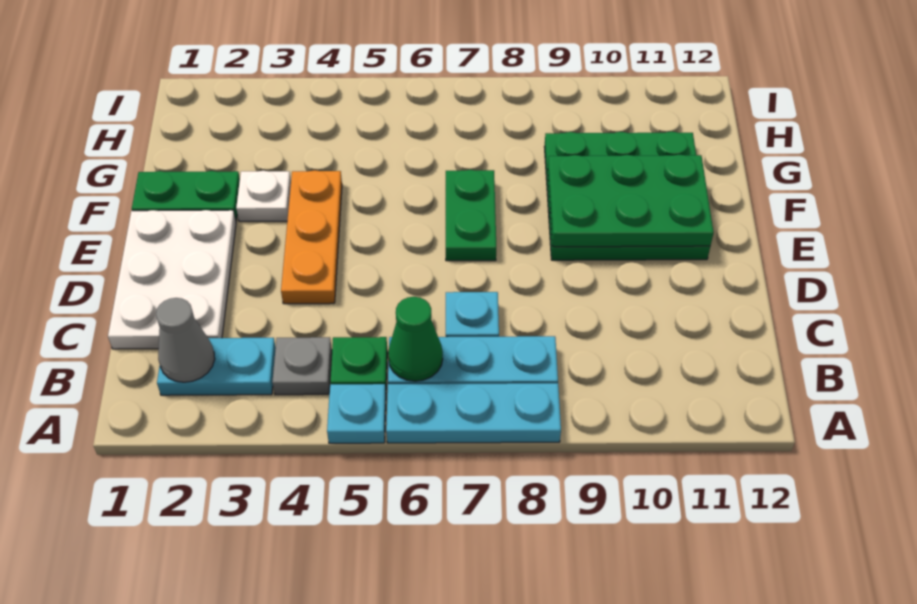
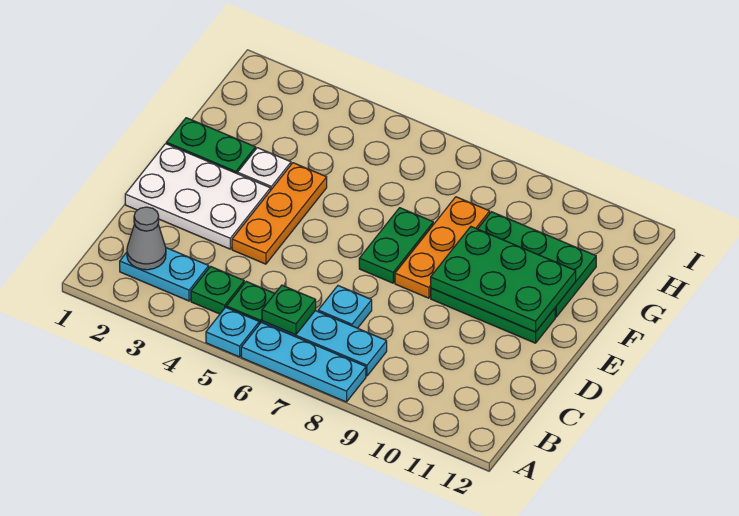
grey plate B4 level 1 -> green plate B4 level 1
green cone B6 level 2 -> green plate B6 level 2
white plate C1:E2 level 1 -> white plate D1:E3 level 1
none -> orange plate E8:G8 level 1

